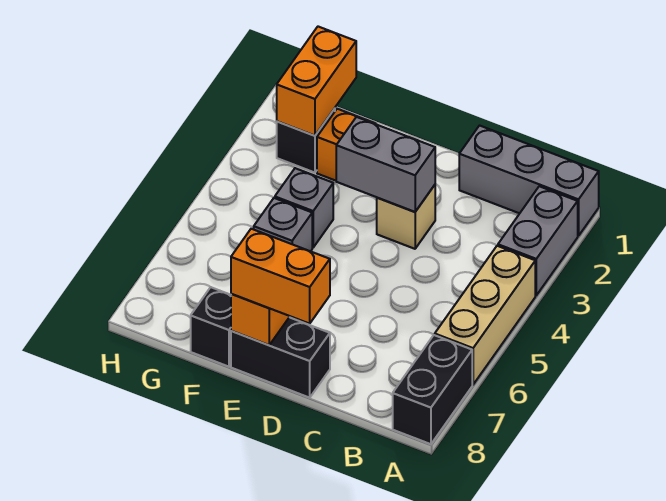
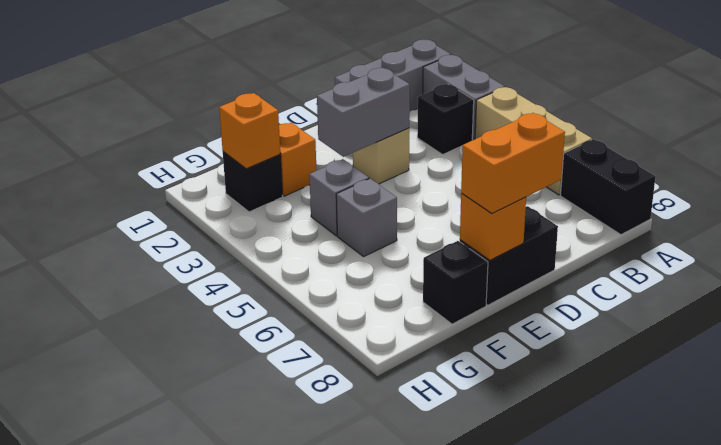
none -> black brick B3 level 1
orange brick G1:G2 level 2 -> orange brick G2 level 2

